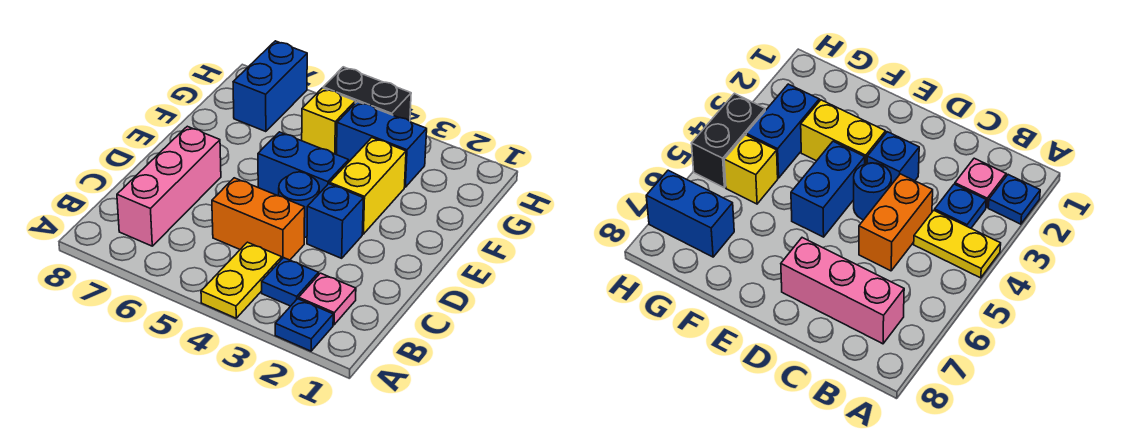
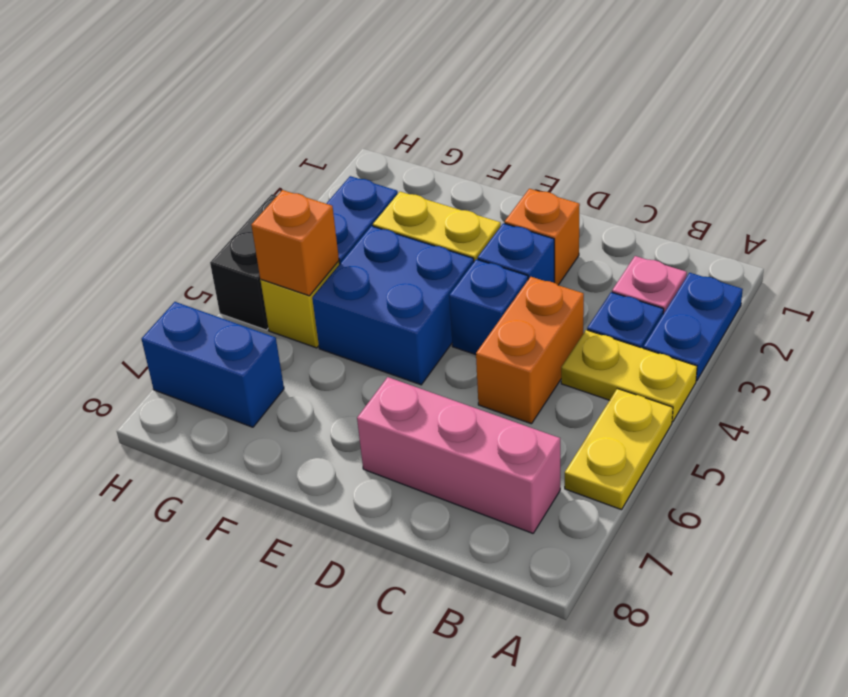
blue plate A2 level 1 -> blue plate A2:A3 level 1
none -> yellow plate A5:A6 level 1
none -> orange brick D2 level 1
blue round brick D4 level 1 -> blue brick D4 level 1
blue brick E4:E5 level 1 -> blue brick E4:F5 level 1
none -> orange brick G5 level 2

